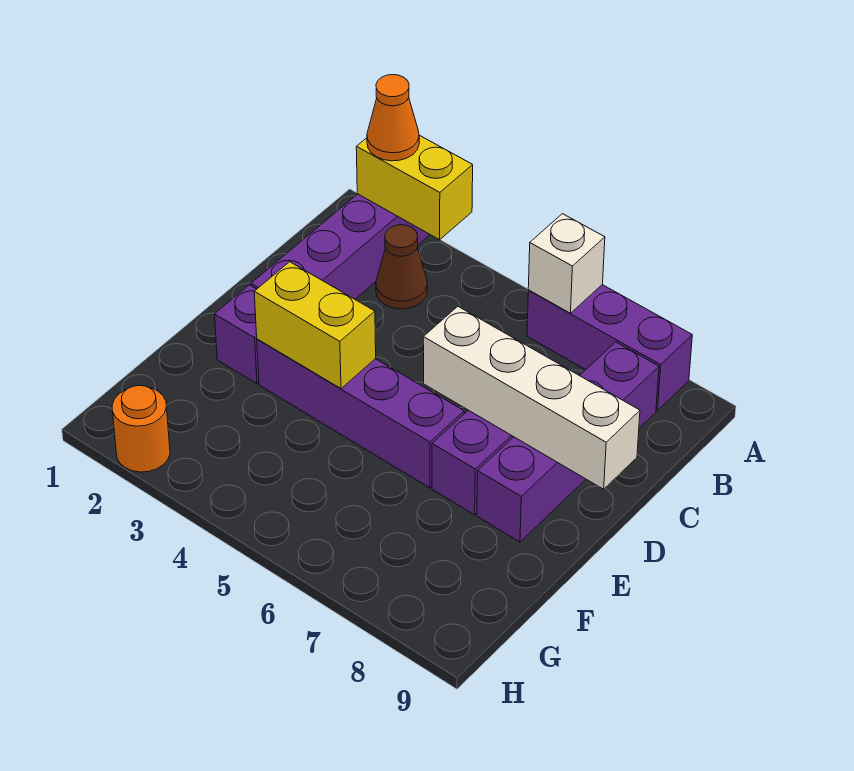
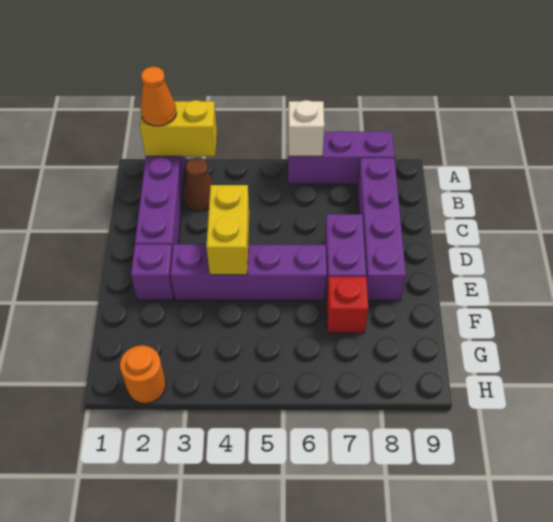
white brick D6:D9 level 2 -> none
yellow brick E3:E4 level 2 -> yellow brick D4:E4 level 2
none -> red brick F7 level 1

